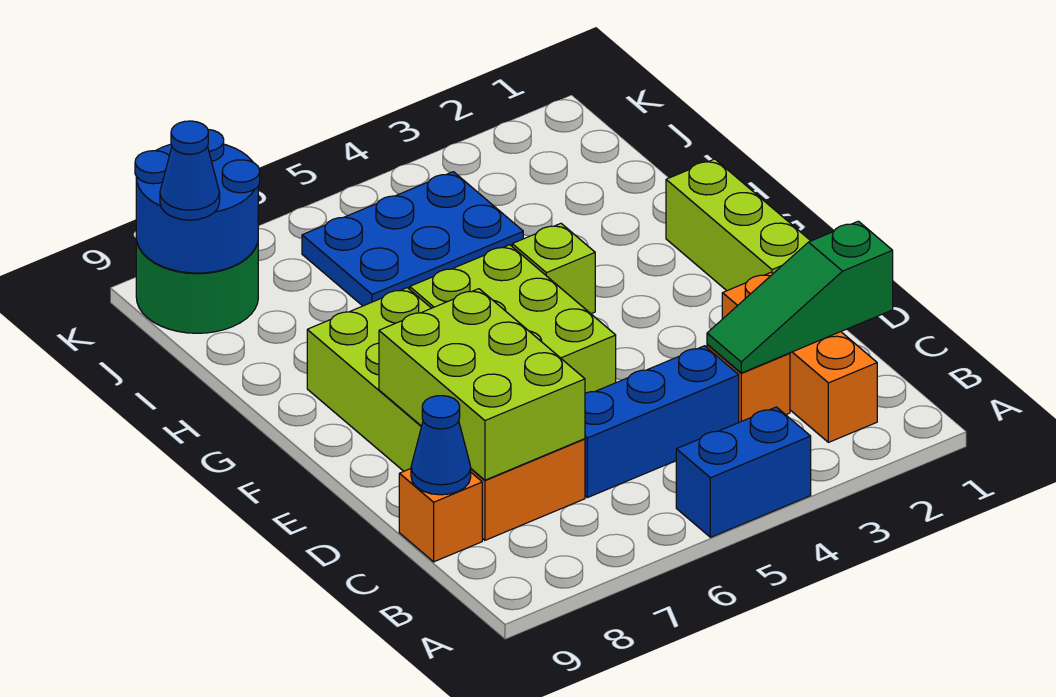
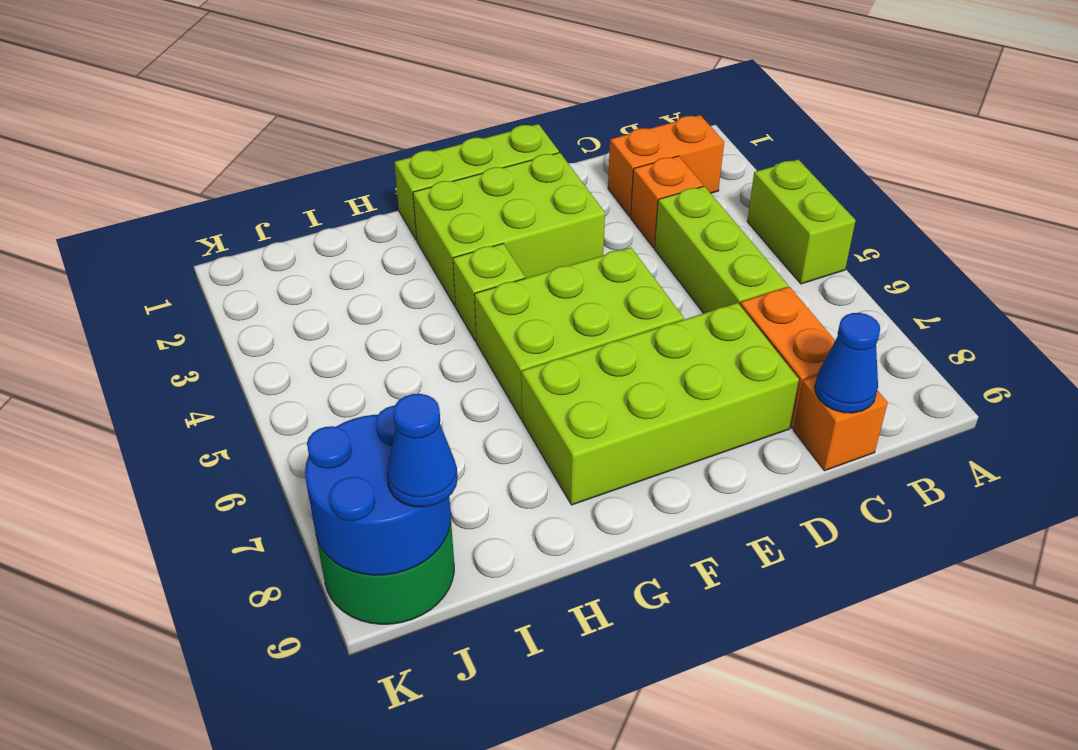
blue brick A4:A5 level 1 -> lime brick A4:A5 level 1
orange brick B2:D2 level 1 -> orange brick B2:C2 level 1
green slope C1:C3 level 2 top 1 -> none
blue brick C4:C6 level 1 -> lime brick C4:C6 level 1
lime brick C7:E8 level 2 -> lime brick E2:G3 level 1
blue plate I4:J6 level 1 -> none

